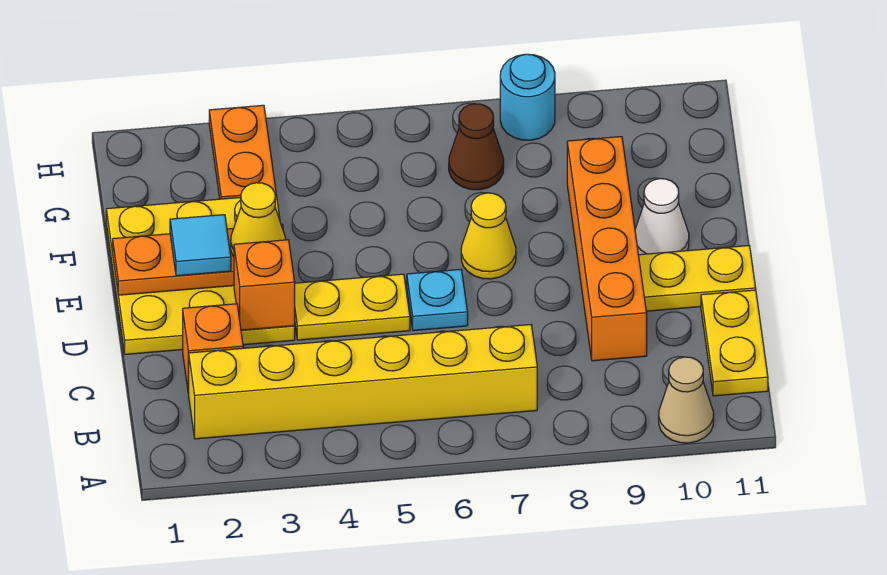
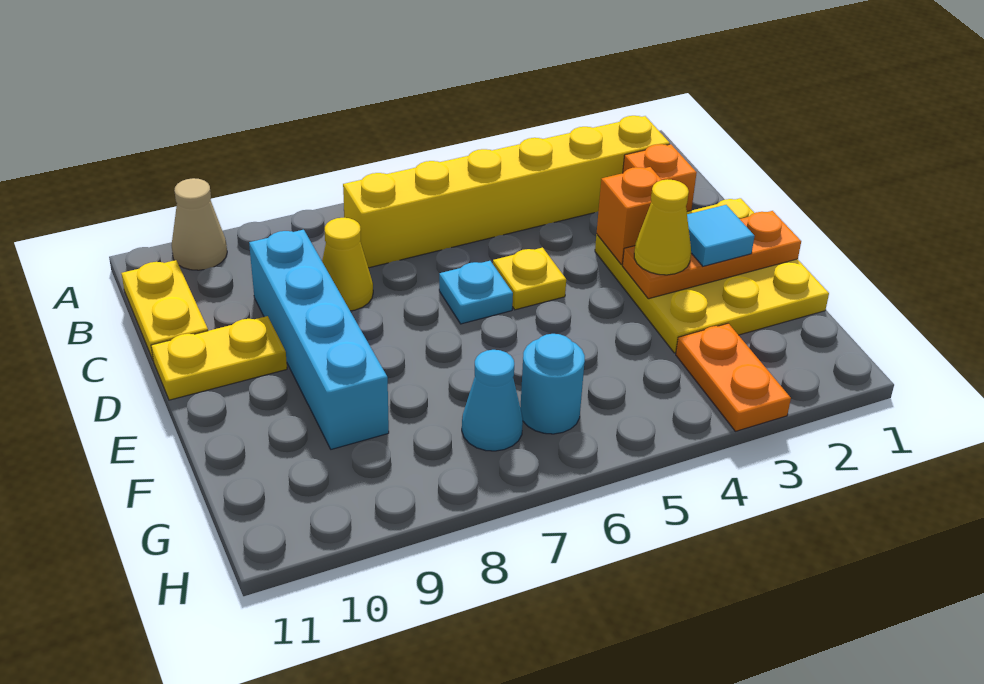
orange brick C9:F9 level 1 -> cyan brick C9:F9 level 1
yellow plate D4:D5 level 1 -> yellow plate D5 level 1
yellow cone E7 level 1 -> yellow cone C8 level 1
white cone E10 level 1 -> none
brown cone G7 level 1 -> cyan cone G7 level 1
cyan round brick H8 level 1 -> cyan round brick G6 level 1

